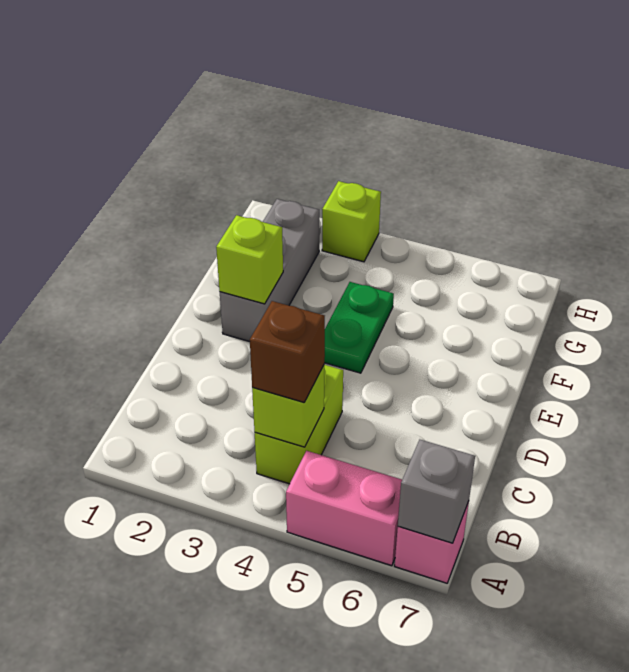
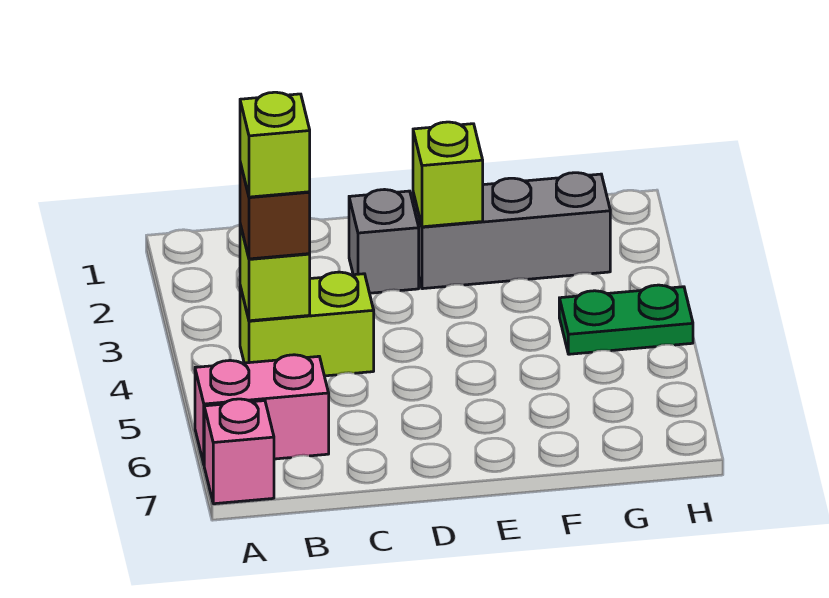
pink brick A5:A6 level 1 -> pink brick A6:B6 level 1
grey brick A7 level 2 -> grey brick D2 level 1
green plate E4:F4 level 1 -> green plate G4:H4 level 1
lime brick H3 level 1 -> lime brick B4 level 4

